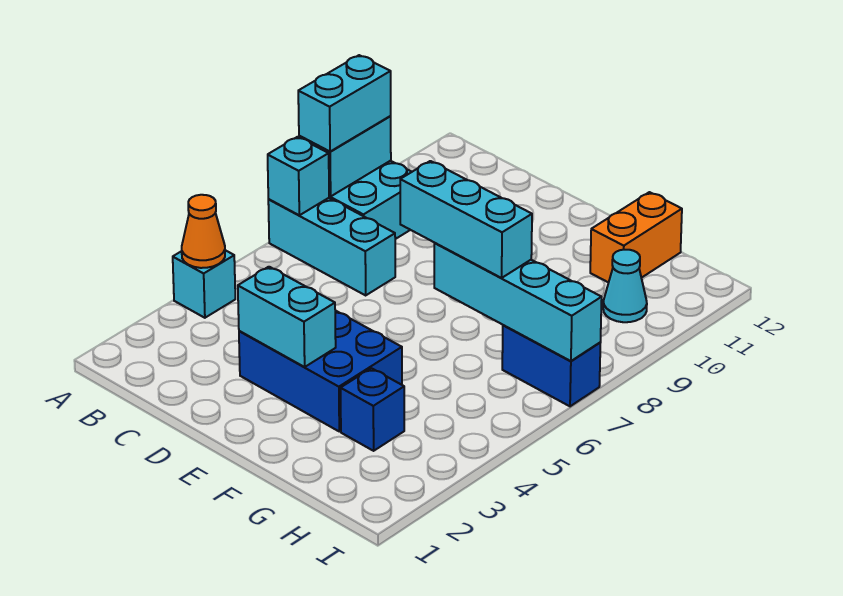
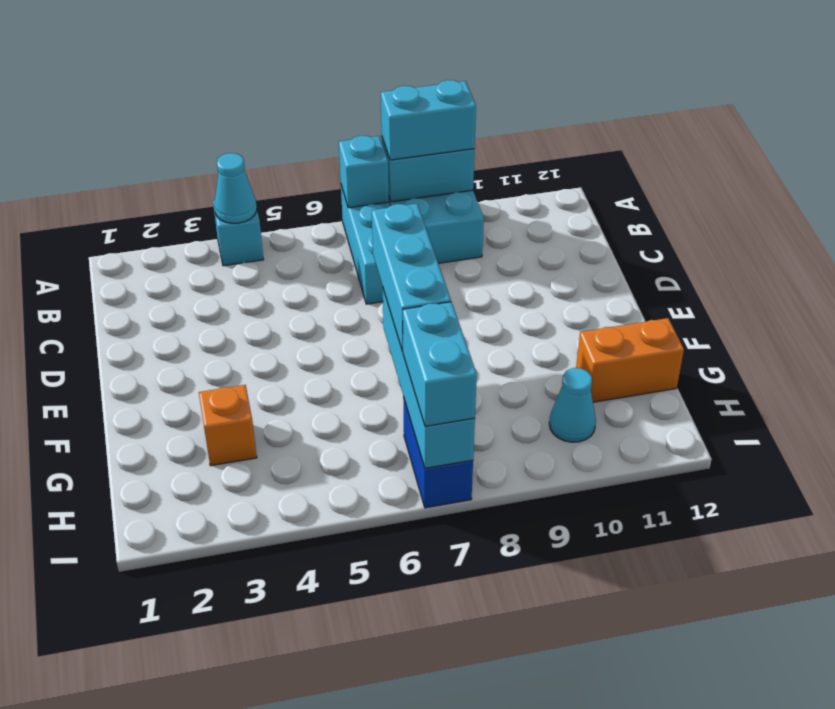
orange cone A4 level 2 -> cyan cone A4 level 2
blue brick D3:F4 level 1 -> none
cyan brick D3:E3 level 2 -> cyan brick H7:I7 level 3
blue brick G3 level 1 -> orange brick G3 level 1

